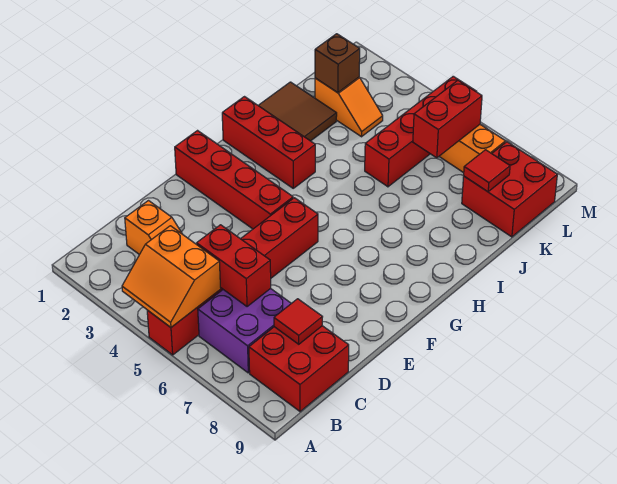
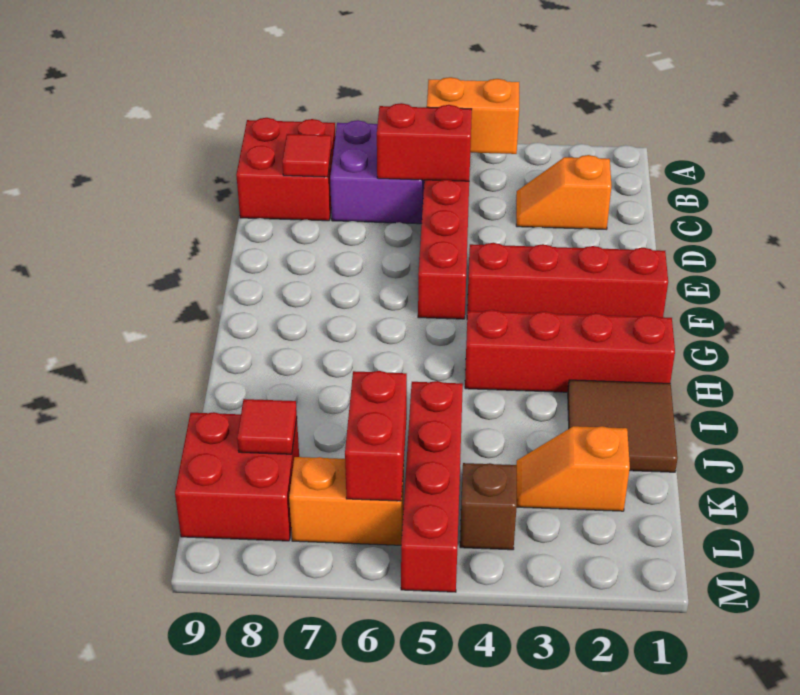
red brick H1:H3 level 1 -> red brick H1:H4 level 1
brown brick K2 level 2 -> brown brick L4 level 1

